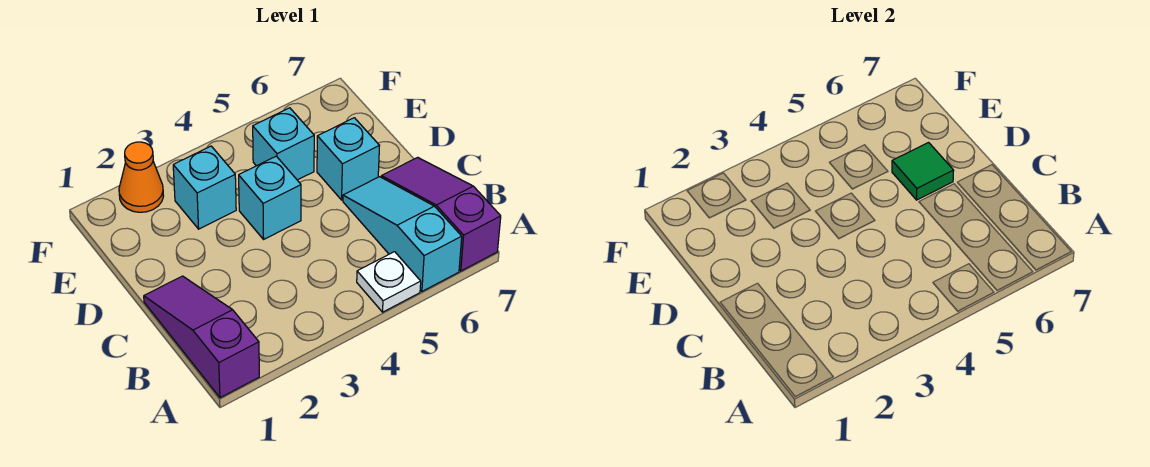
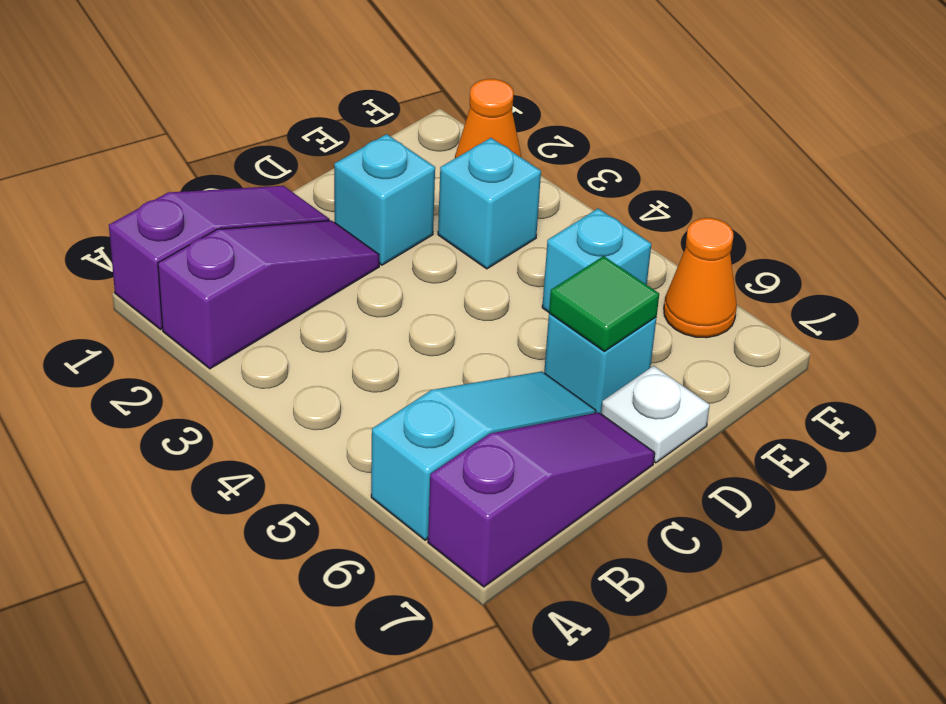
none -> purple slope A2:C2 level 1 top A
white plate A5 level 1 -> white plate D7 level 1
cyan brick D4 level 1 -> cyan brick D2 level 1
none -> orange cone F6 level 1

